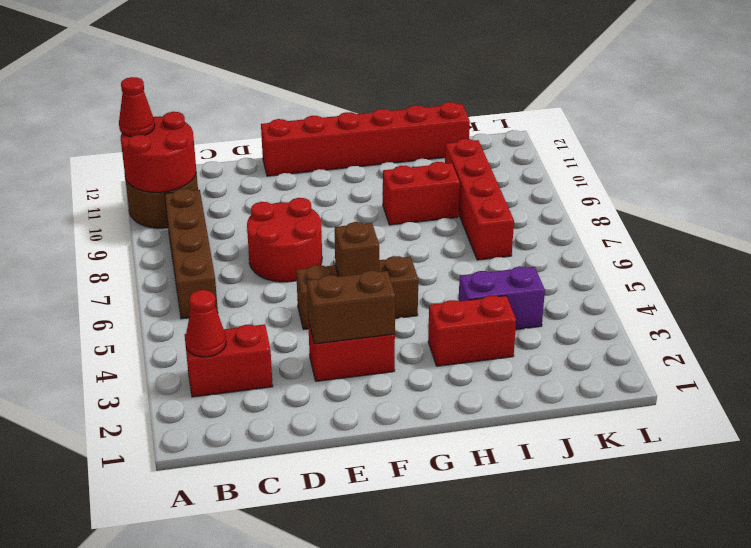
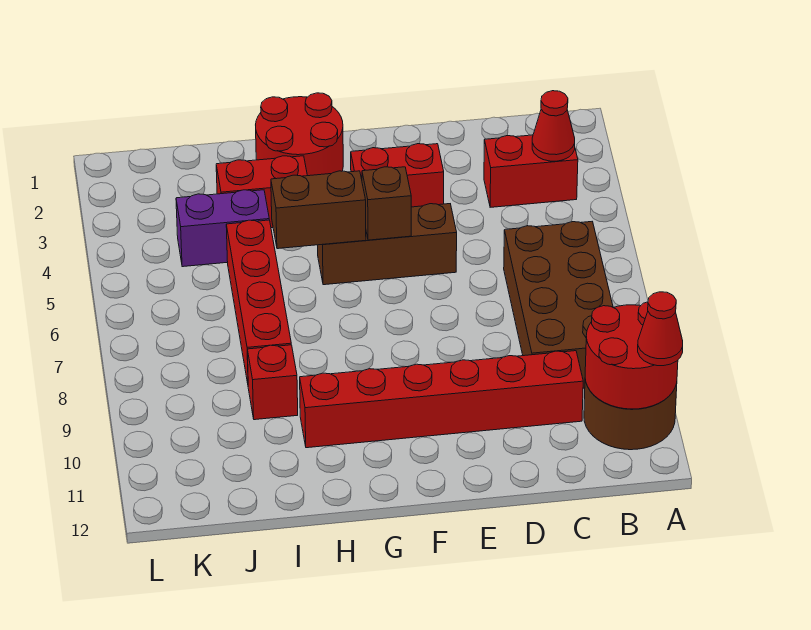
brown brick B6:B9 level 1 -> brown brick B6:C9 level 1
red round brick D7:E8 level 1 -> red round brick G1:H2 level 1
brown brick E3:F3 level 2 -> brown brick G5:H5 level 2
red brick E12:J12 level 1 -> red brick C10:H10 level 1
red brick H9:I9 level 1 -> red brick I9 level 1
red brick J7:J10 level 1 -> red brick I5:I8 level 1

